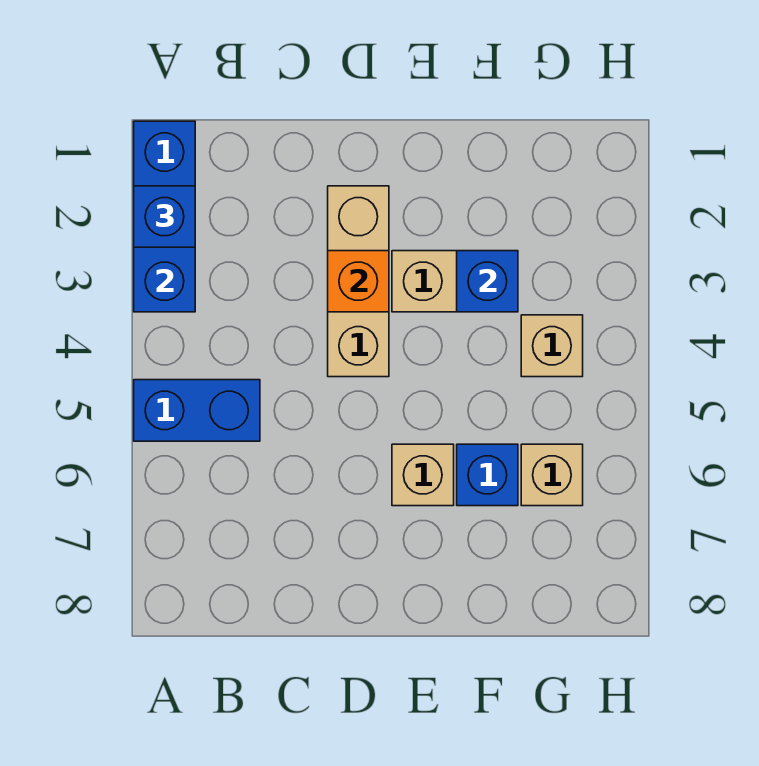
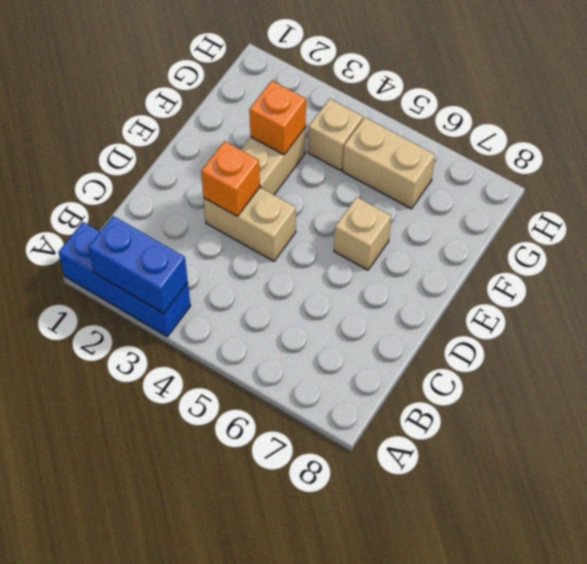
blue brick A2 level 3 -> none
blue brick A5:B5 level 1 -> none
tan brick D2:D4 level 1 -> tan brick D3:D4 level 1
blue brick F3 level 2 -> orange brick F3 level 2
blue brick F6 level 1 -> none
tan brick G6 level 1 -> tan brick G5:G6 level 1

